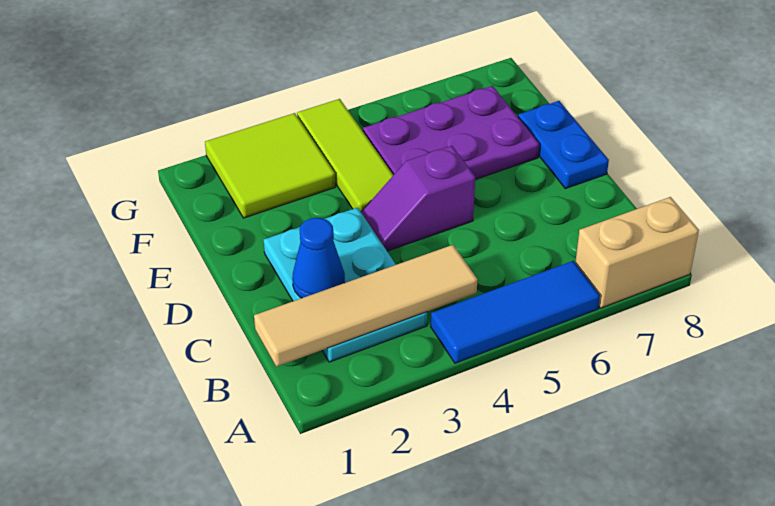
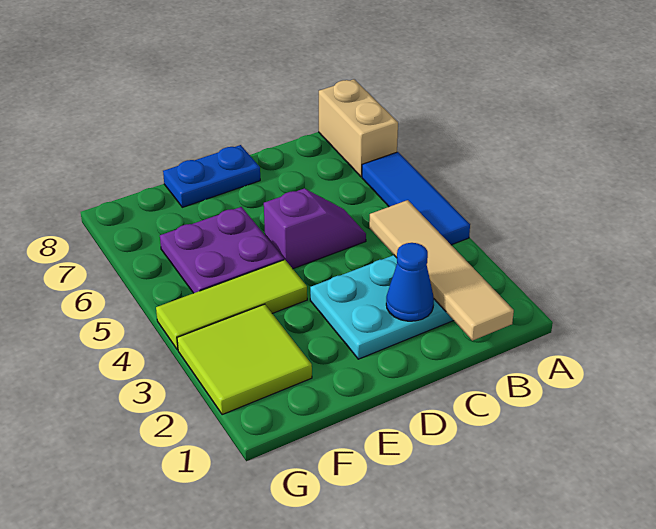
purple slope D4:D5 level 1 top 5 -> purple slope C5:D5 level 1 top D
purple plate E5:F7 level 1 -> purple plate E5:F6 level 1

